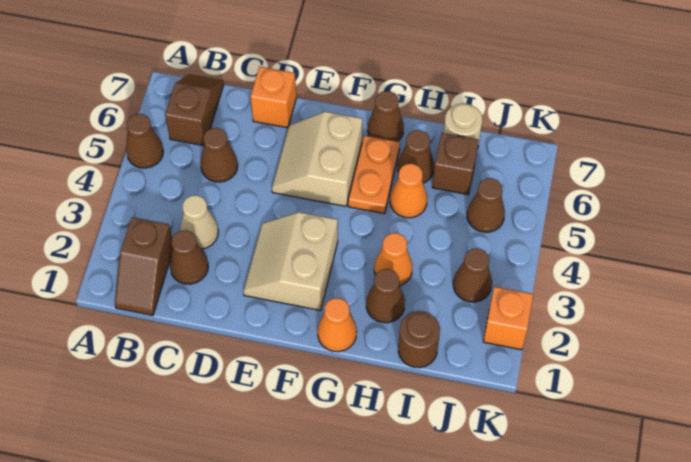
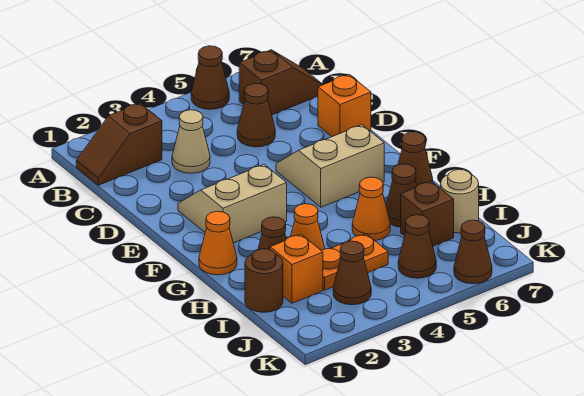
brown cone C2 level 1 -> brown cone K6 level 1
orange plate G5:G6 level 1 -> orange plate I3:I4 level 1
orange brick K2 level 1 -> orange brick I2 level 1

